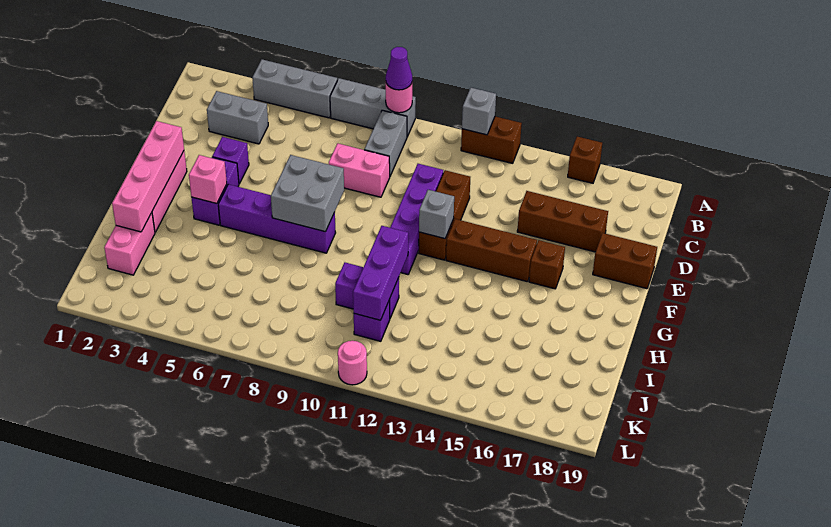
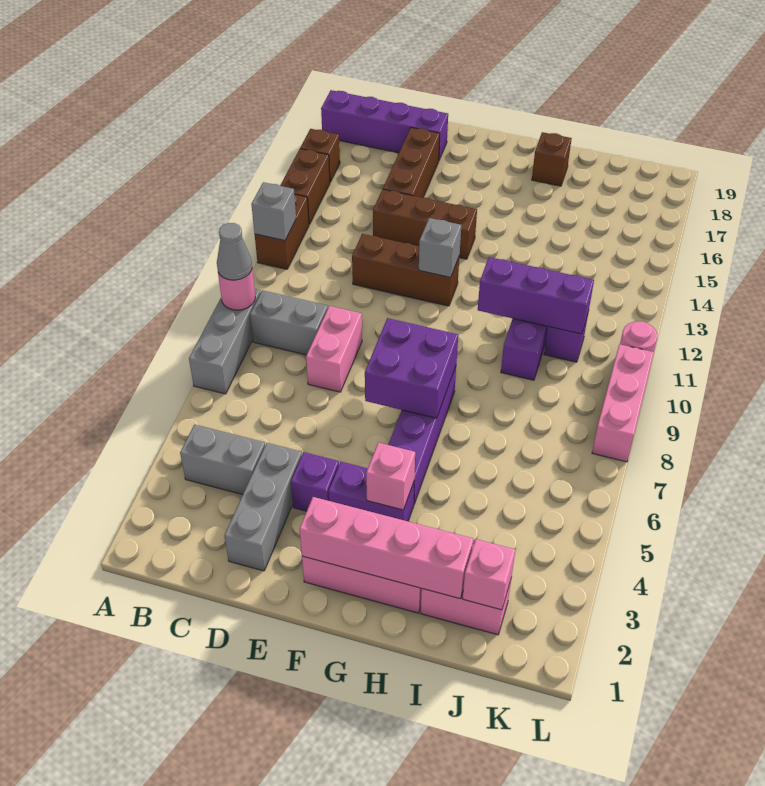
grey brick A4:A6 level 1 -> grey brick D2:D4 level 1
purple cone A9 level 3 -> grey cone A9 level 3
grey brick C3:C4 level 1 -> grey brick B4:C4 level 1
purple brick D11:G11 level 1 -> purple brick A18:D18 level 1
brown brick E18:E19 level 1 -> brown brick A14:A15 level 1
grey brick F7:G8 level 2 -> purple brick F7:G8 level 2
brown brick F13:F15 level 1 -> brown brick D14:F14 level 1
brown brick F16 level 1 -> brown brick H18 level 1
none -> pink brick J2 level 2
none -> pink brick L8:L10 level 1

